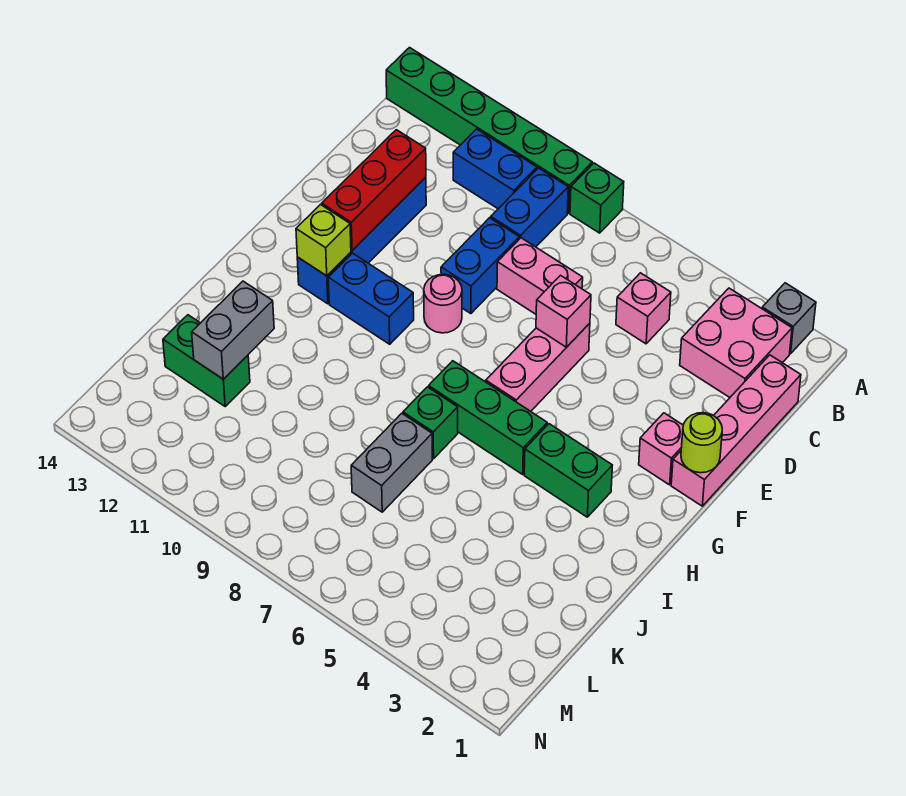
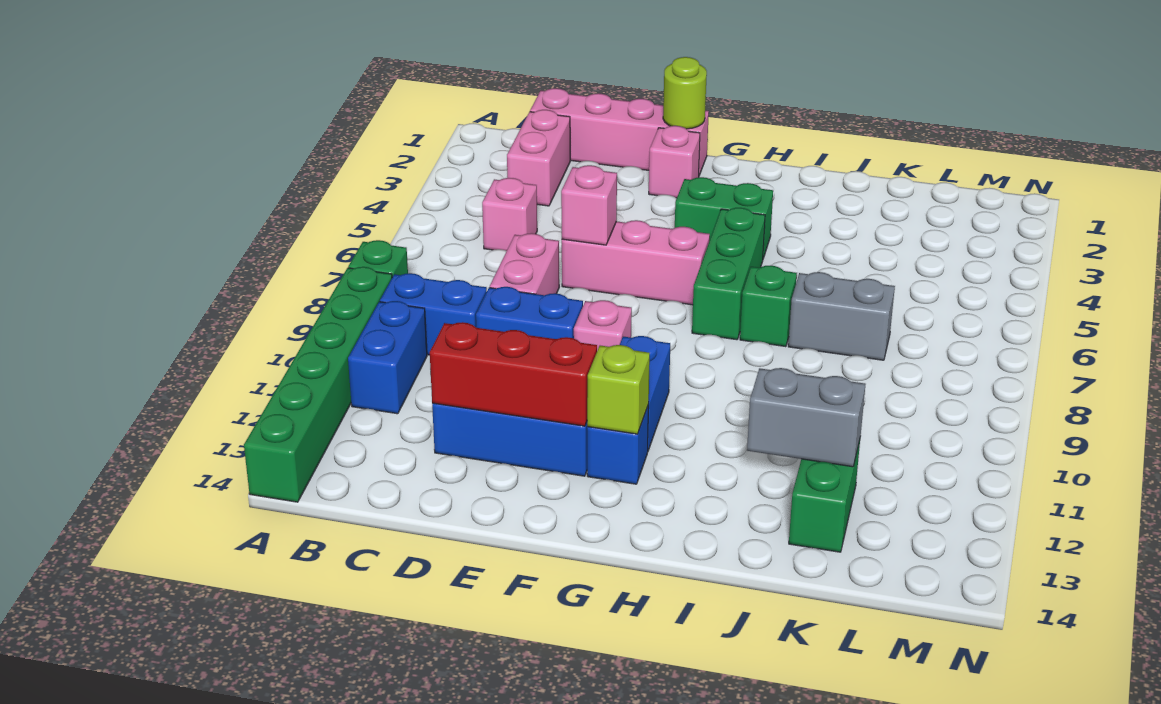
grey brick A2 level 1 -> none
pink brick B2:C3 level 1 -> pink brick C2:C3 level 1
pink round brick F9 level 1 -> pink brick F9 level 1
green brick H3:H4 level 1 -> green brick G4:H4 level 1

